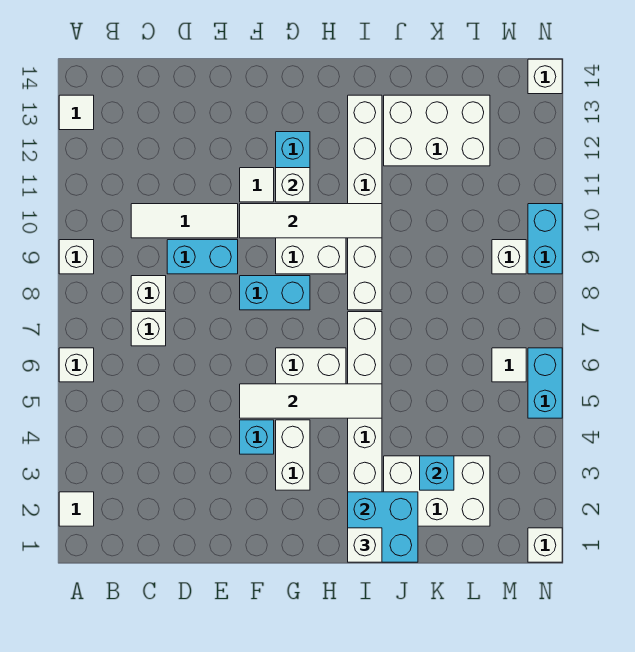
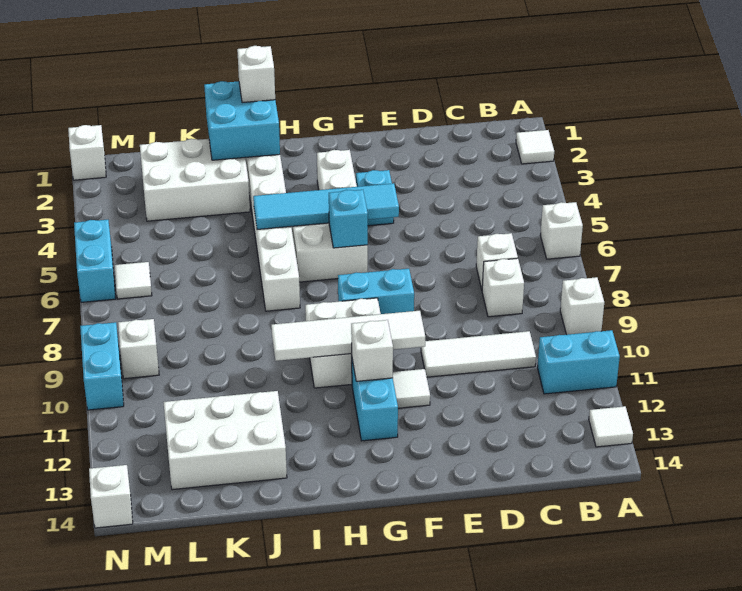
cyan brick D9:E9 level 1 -> cyan brick A11:B11 level 1
white tile F5:I5 level 2 -> cyan tile F5:I5 level 2
white brick I8:I13 level 1 -> none
cyan brick K3 level 2 -> cyan brick G6 level 2

